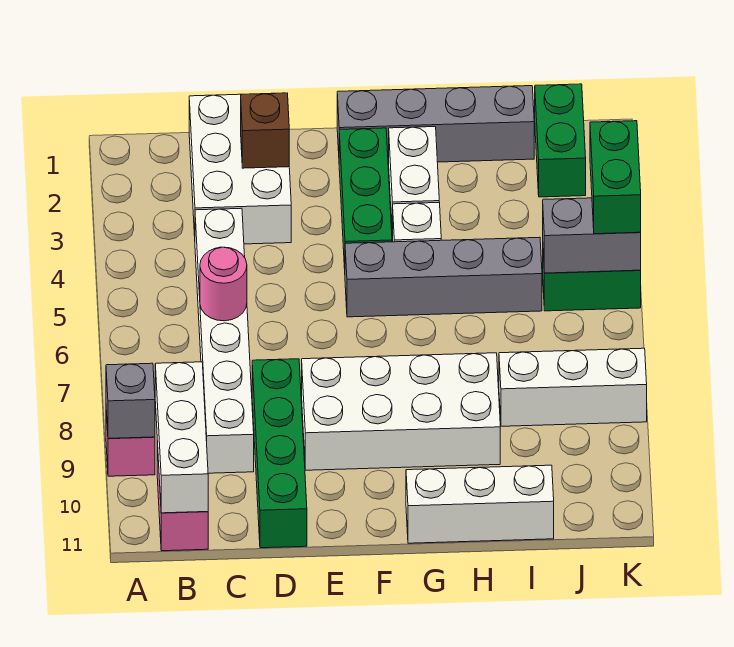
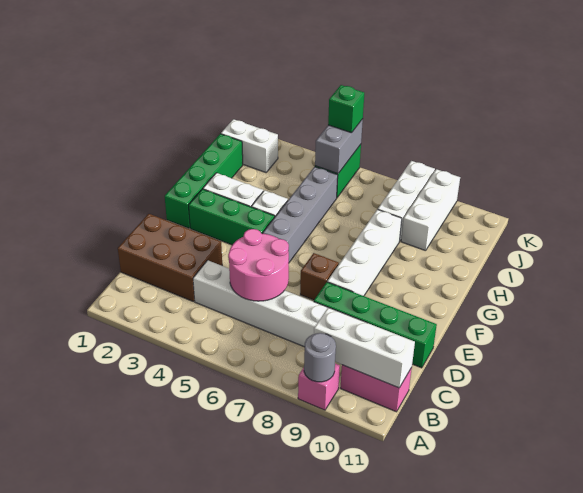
grey brick A9 level 2 -> grey round brick A9 level 2
white brick C1:D3 level 1 -> brown brick C1:D3 level 1
pink round brick C6 level 2 -> pink round brick C5:D6 level 2
brown brick D2 level 2 -> brown brick E7 level 1
white brick E8:H9 level 1 -> white brick E8:H8 level 1
grey brick F1:I1 level 1 -> green brick F1:I1 level 1
white brick G11:I11 level 1 -> white brick I9:K9 level 1
green brick J1:J2 level 1 -> white brick J1:J2 level 1
green brick K4:K5 level 3 -> green brick K5 level 3

